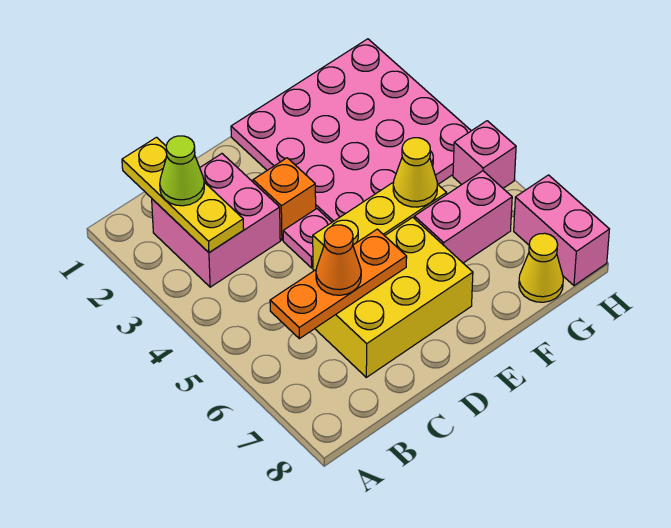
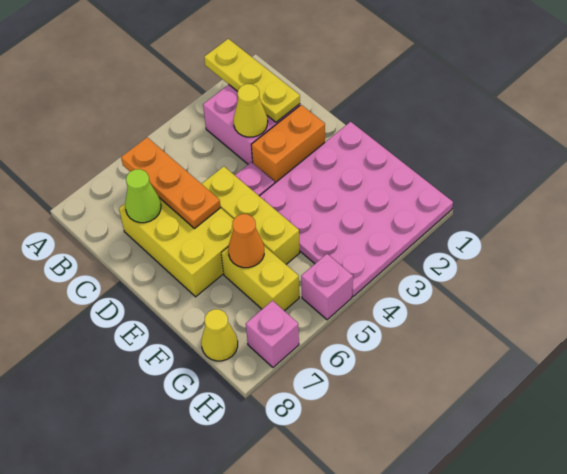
yellow plate B1:B3 level 2 -> yellow plate A2:C2 level 2
lime cone B2 level 3 -> lime cone C7 level 2
orange cone C6 level 3 -> orange cone F6 level 2
orange brick D3 level 1 -> orange brick D2:D3 level 1
yellow cone F5 level 2 -> yellow cone C3 level 2
pink brick F6:G6 level 1 -> yellow brick F6:G6 level 1
pink brick H7:H8 level 1 -> pink brick H7 level 1

